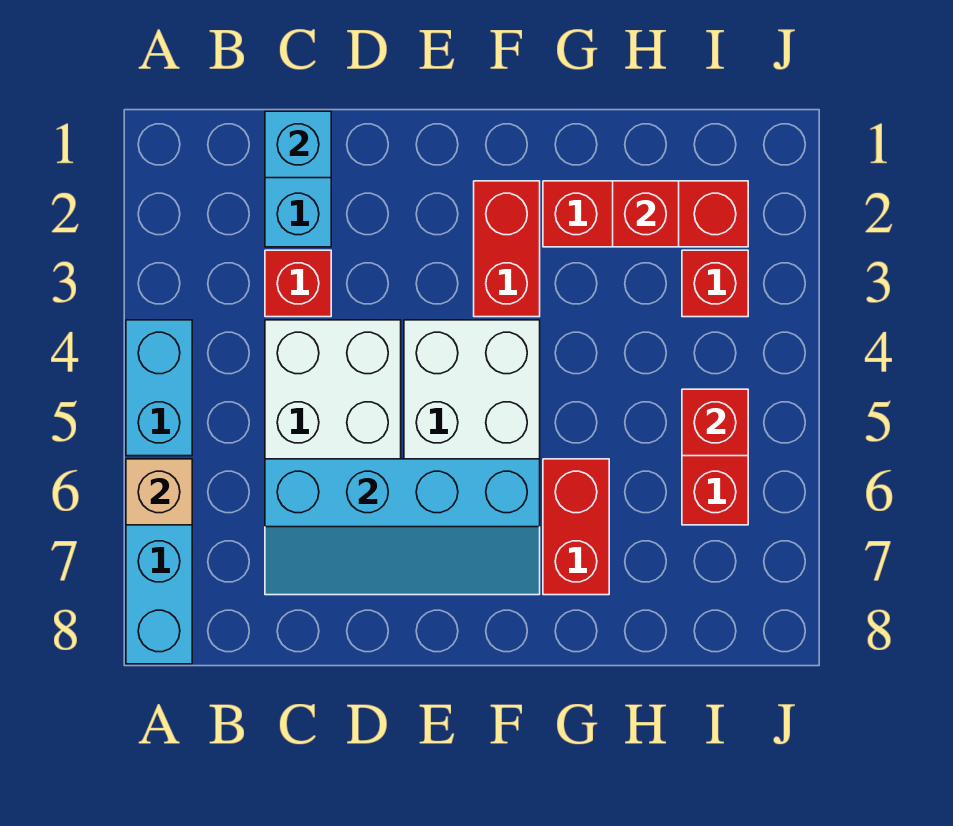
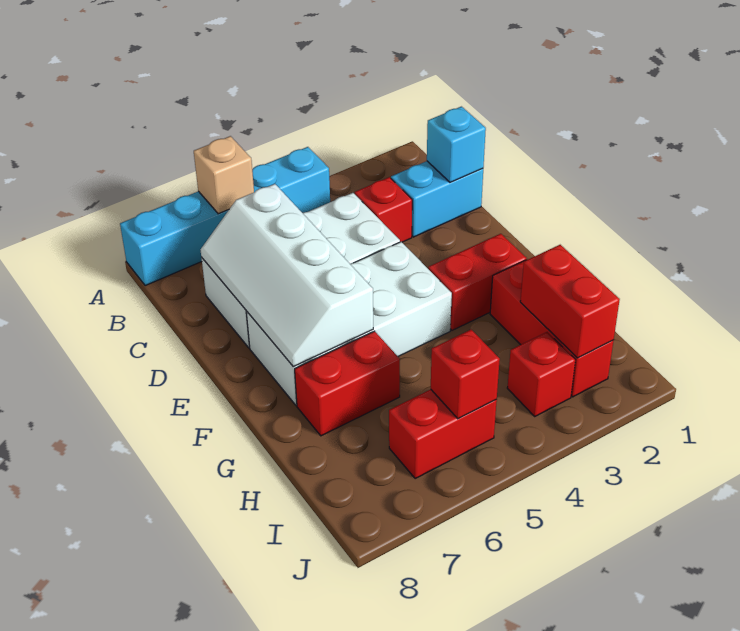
cyan slope C6:F7 level 2 top 6 -> white slope C6:F7 level 2 top 6
red brick H2 level 2 -> red brick H2:I2 level 2

